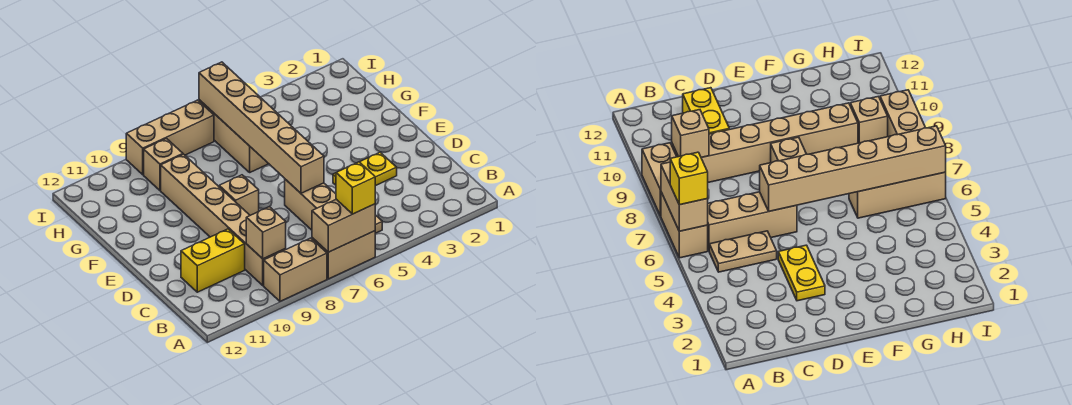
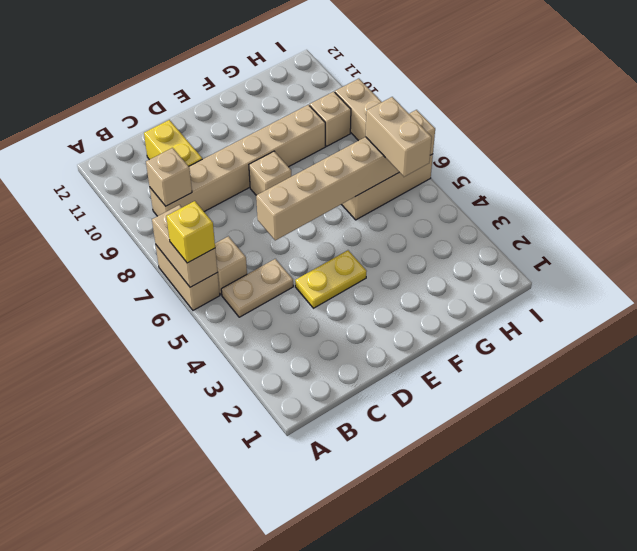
tan brick A8:A9 level 1 -> tan brick H5:H6 level 3
tan brick B6:D6 level 1 -> tan brick B6 level 1
yellow plate D3:D4 level 1 -> yellow plate D4:E4 level 1

